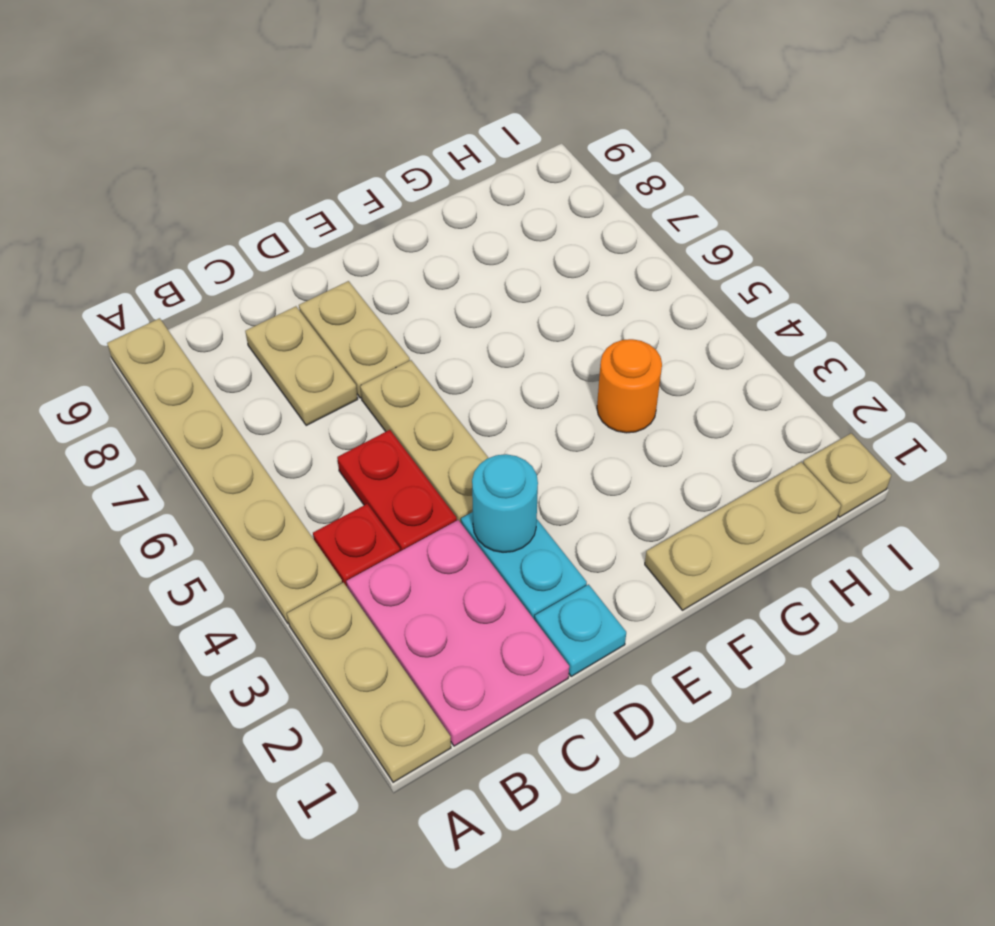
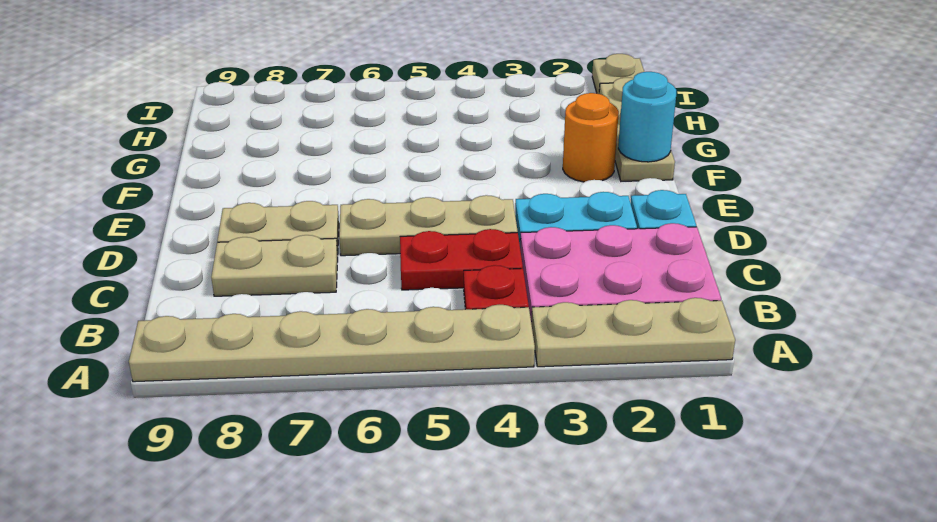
cyan round brick D3 level 2 -> cyan round brick F1 level 2
orange round brick G4 level 1 -> orange round brick F2 level 1

